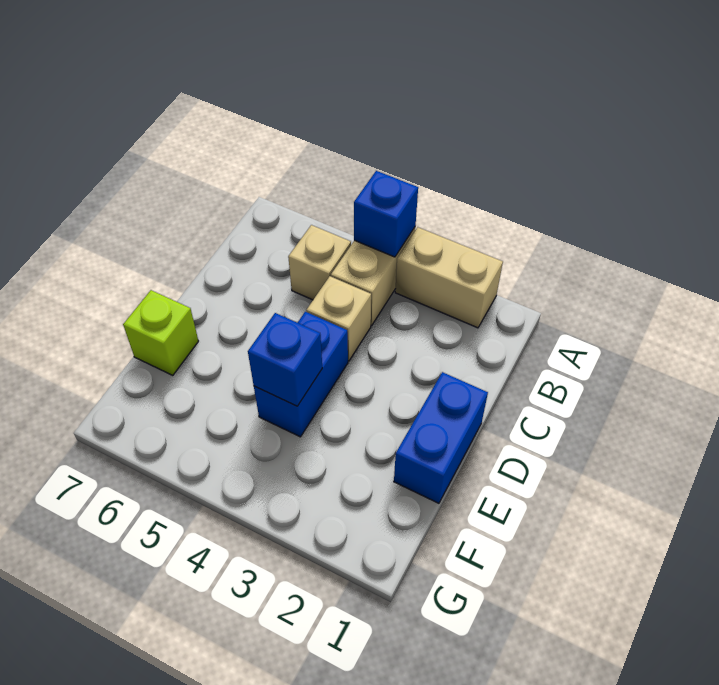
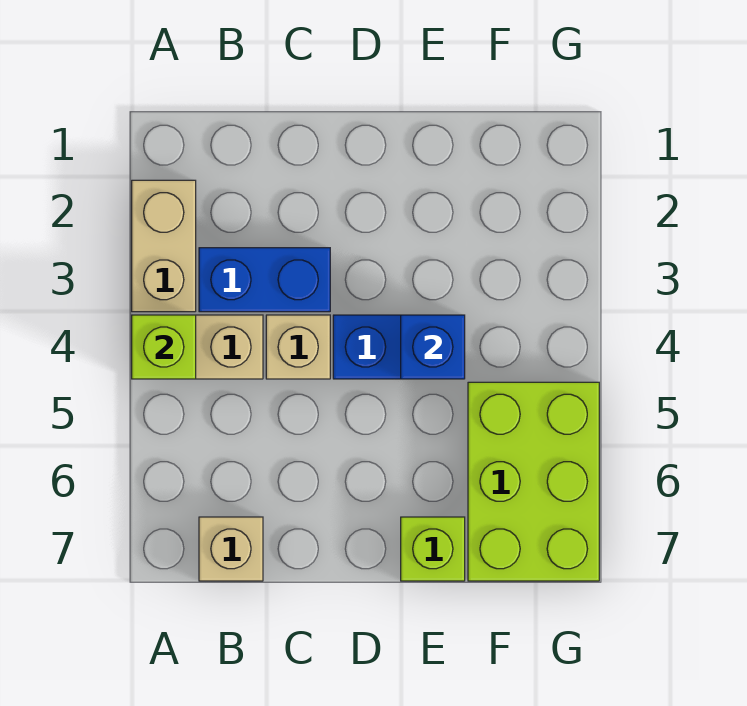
blue brick A4 level 2 -> lime brick A4 level 2
tan brick B5 level 1 -> tan brick B7 level 1
blue brick D1:E1 level 1 -> blue brick B3:C3 level 1
none -> lime brick F5:G7 level 1

